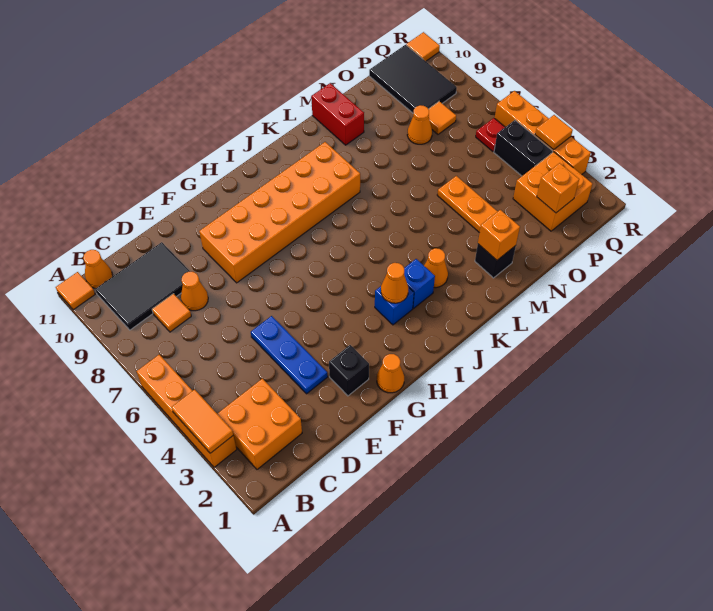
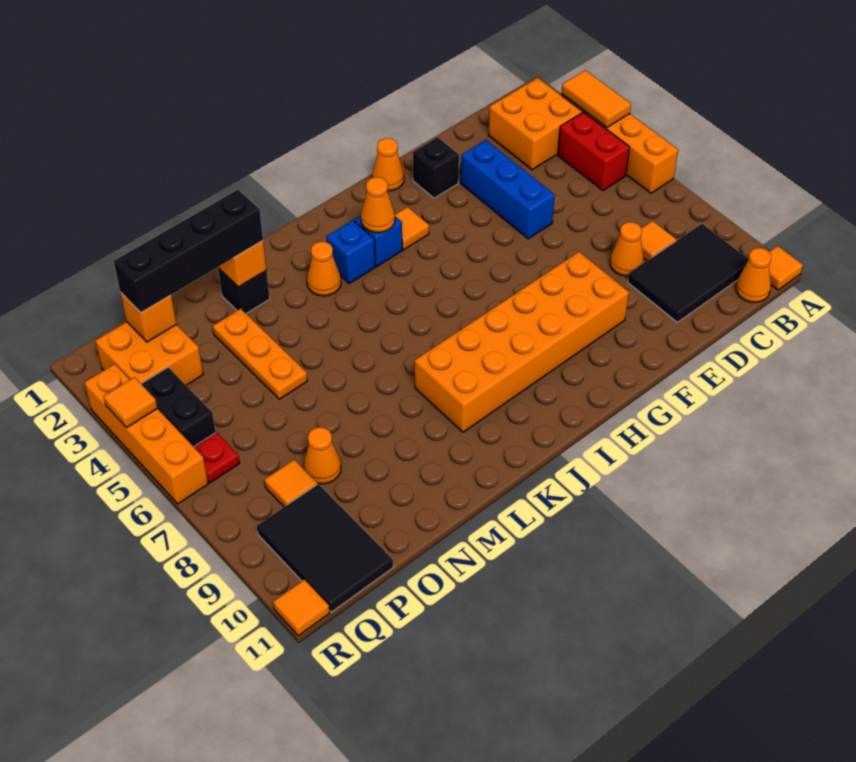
blue plate E3:E5 level 1 -> blue brick E3:E5 level 1
none -> orange tile H3 level 1
none -> black brick M2:P2 level 3
red brick M10:M11 level 1 -> red brick B4:B5 level 1

